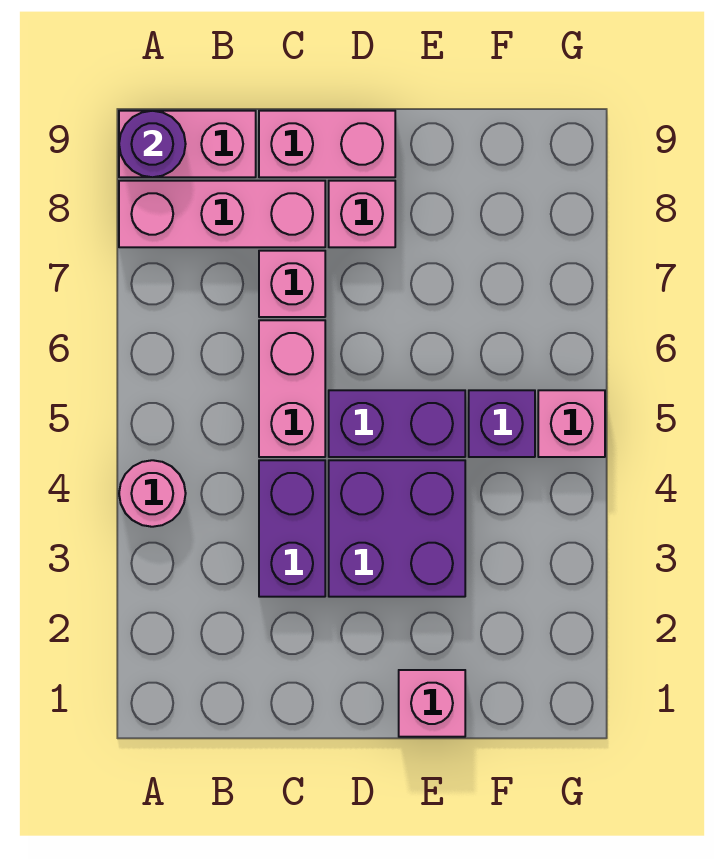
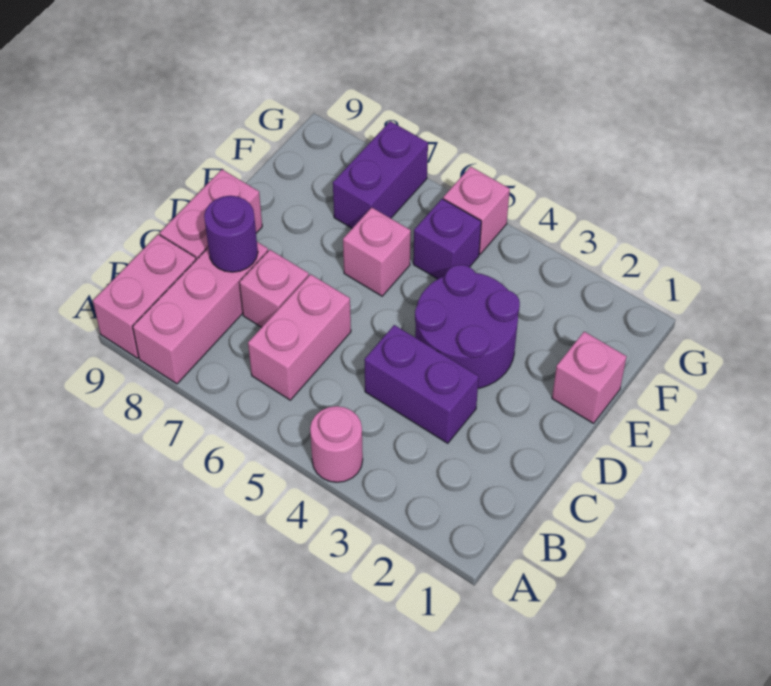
purple round brick A9 level 2 -> purple round brick C8 level 2
pink brick C5:C6 level 1 -> pink brick B6:C6 level 1
purple brick D3:E4 level 1 -> purple round brick D3:E4 level 1
purple brick D5:E5 level 1 -> purple brick F7:G7 level 1
pink brick D8 level 1 -> pink brick E6 level 1

